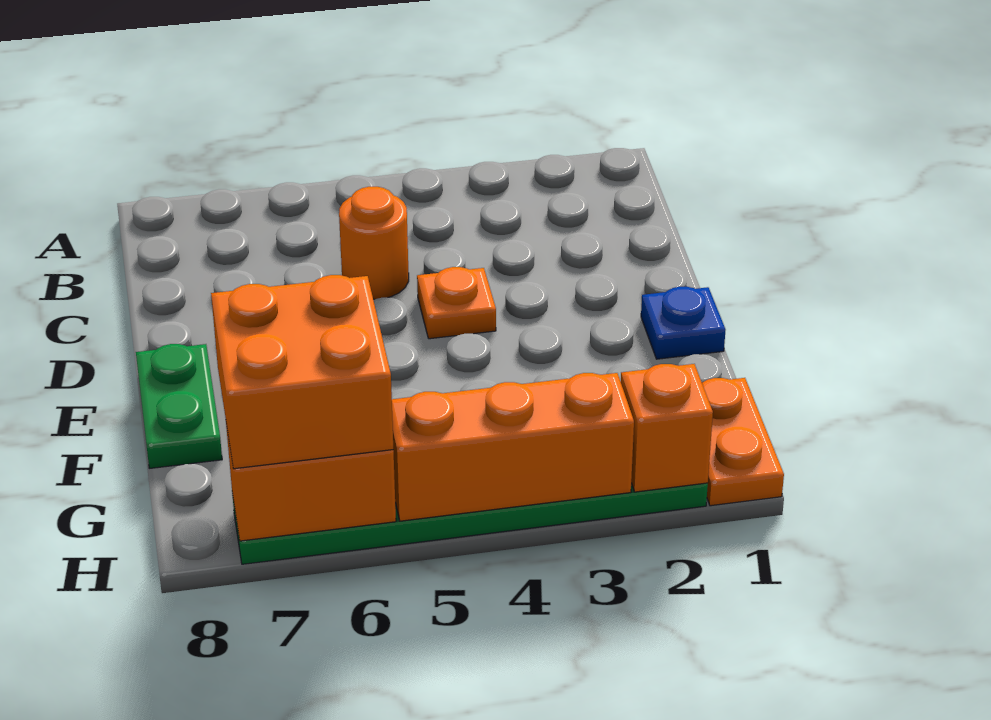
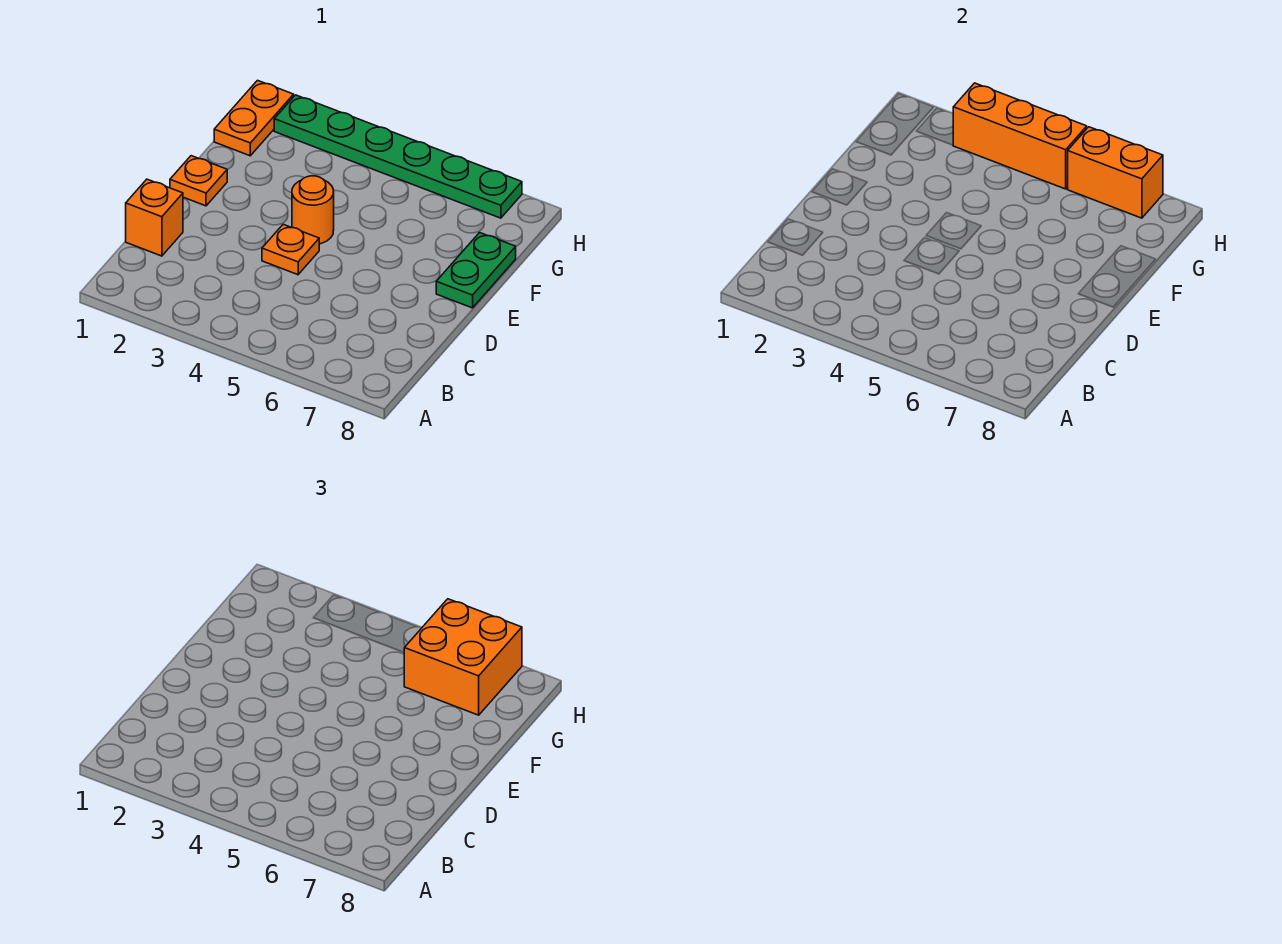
orange round brick C5 level 1 -> orange round brick E4 level 1
blue plate E1 level 1 -> orange plate E1 level 1
orange brick H2 level 2 -> orange brick C1 level 1

